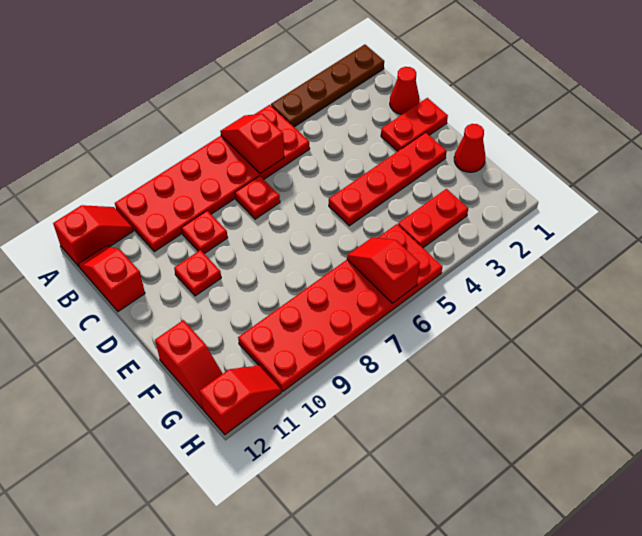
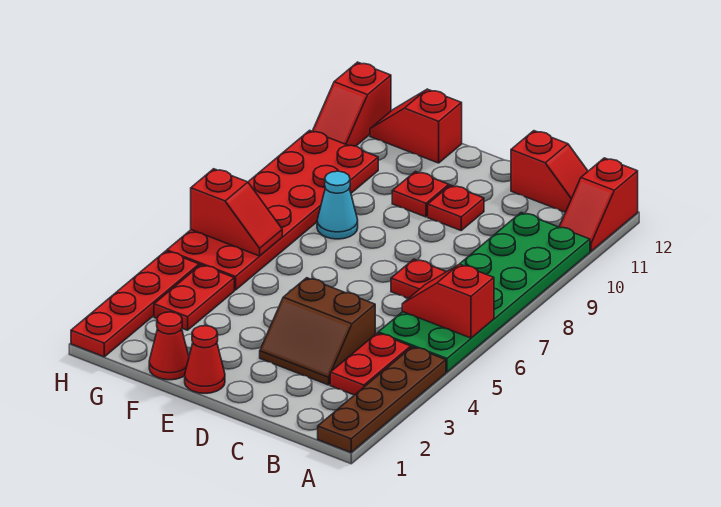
red plate A5:B10 level 1 -> green plate A5:B10 level 1
red slope A6:B6 level 2 top B -> red slope A6:B6 level 2 top A
red cone C1 level 1 -> red cone E1 level 1
none -> brown slope C3:D4 level 1 top 4
red plate C9 level 1 -> red plate E10 level 1
red plate D1:D2 level 1 -> red plate B3:B4 level 1
red plate E2:E5 level 1 -> red plate H1:H4 level 1
none -> cyan cone F8 level 1

